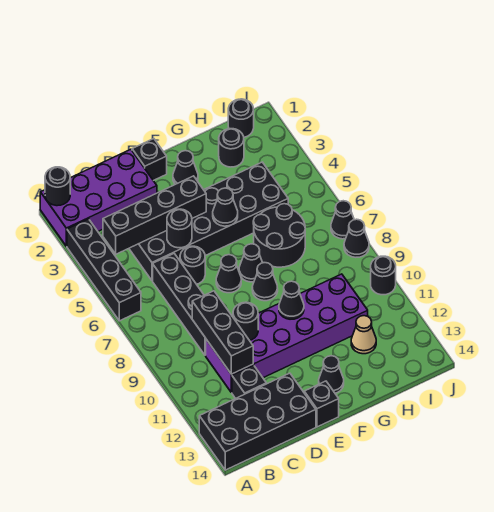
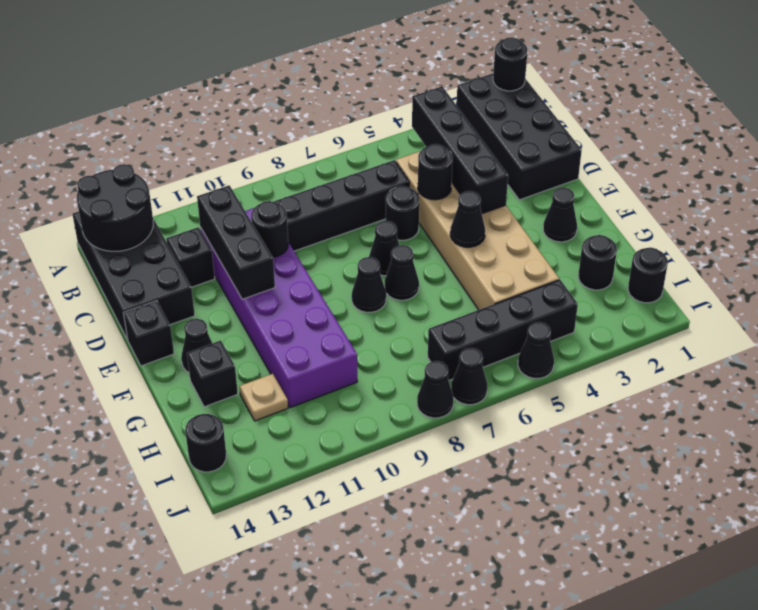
purple brick A1:D2 level 1 -> black brick A1:D2 level 1
black brick A3:A6 level 1 -> black brick I4:I7 level 1
black brick C4:H5 level 1 -> tan brick C4:H5 level 1
black brick C9:C11 level 2 -> black brick C11:E11 level 2
black brick E1 level 1 -> black brick G13 level 1
black cone F10 level 2 -> black cone J5 level 1
black round brick G6:H7 level 1 -> black round brick A13:B14 level 2
tan cone H12 level 1 -> tan plate H12 level 1
black round brick J10 level 1 -> black round brick I14 level 1

